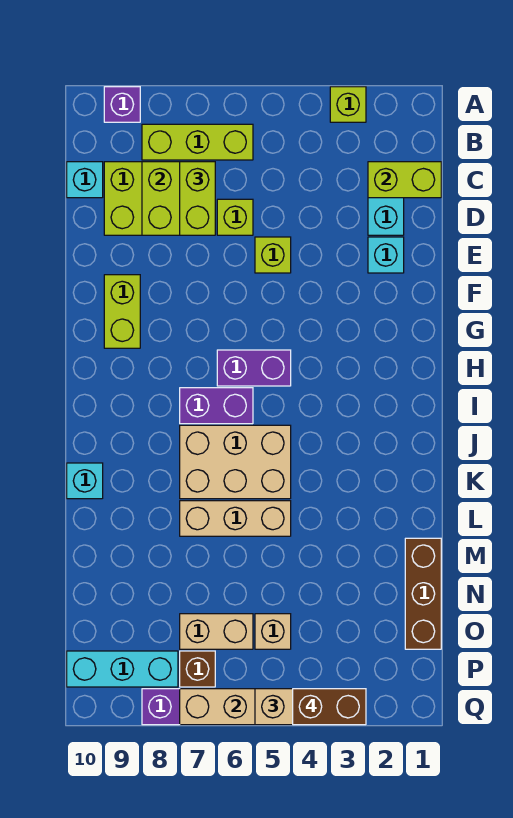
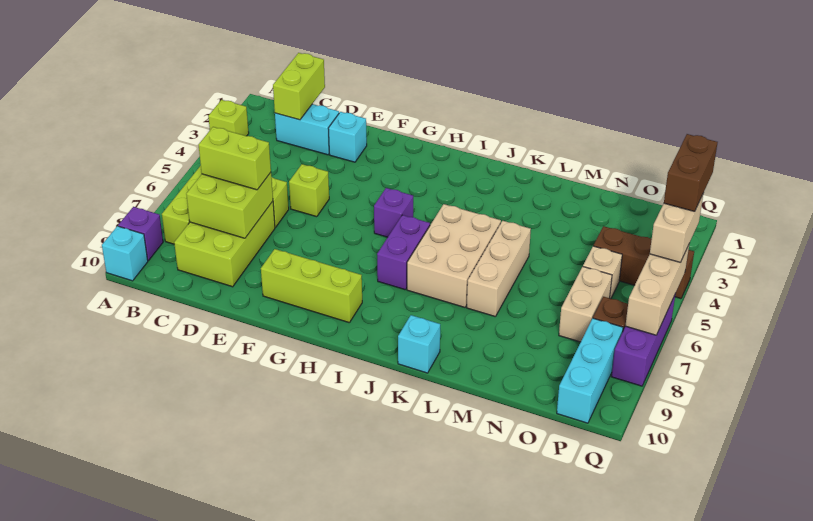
cyan brick C10 level 1 -> cyan brick A10 level 1
lime brick F9:G9 level 1 -> lime brick F9:H9 level 1
purple brick H5:H6 level 1 -> purple brick H5 level 1
brown brick M1:O1 level 1 -> brown brick O4:Q4 level 1

